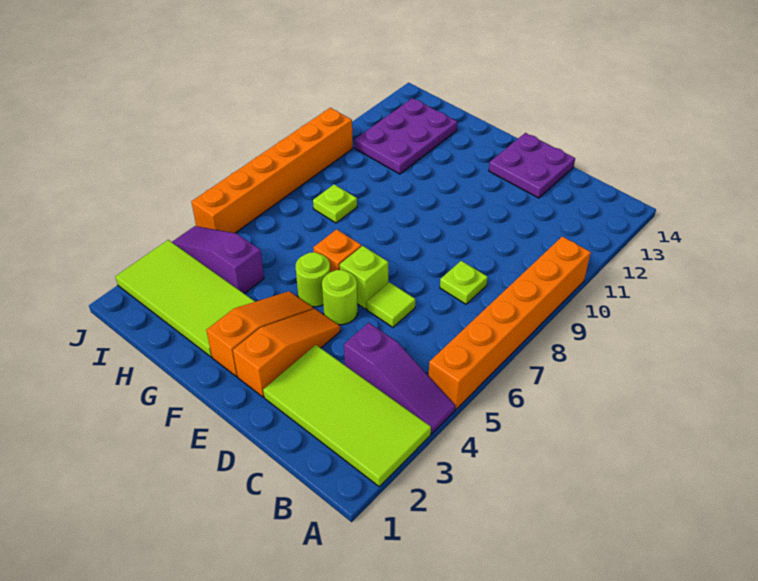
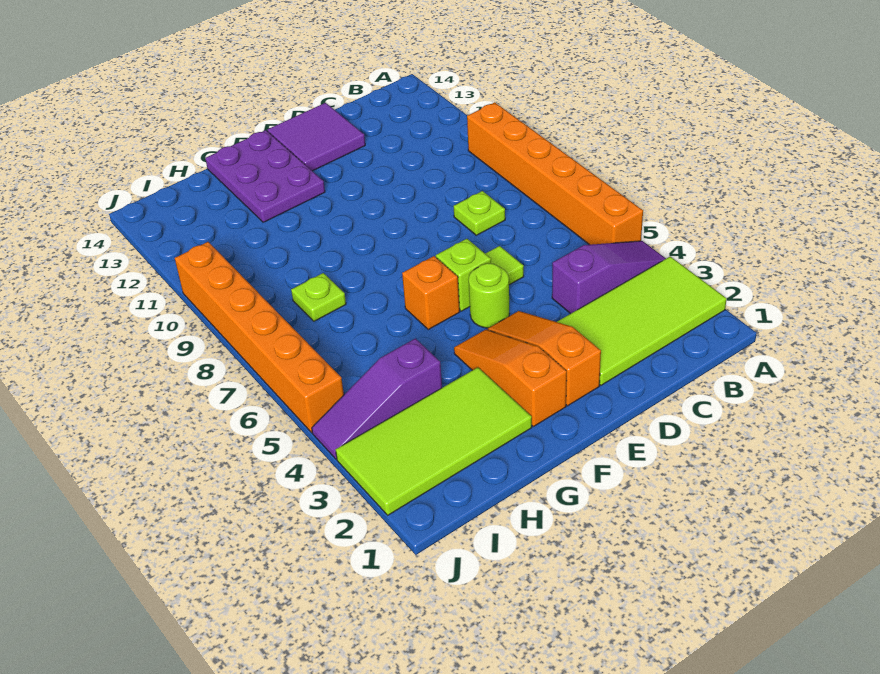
purple plate D13:E14 level 1 -> purple tile D13:E14 level 1
lime round brick F5 level 1 -> none
purple plate H11:I13 level 1 -> purple plate F12:G14 level 1

